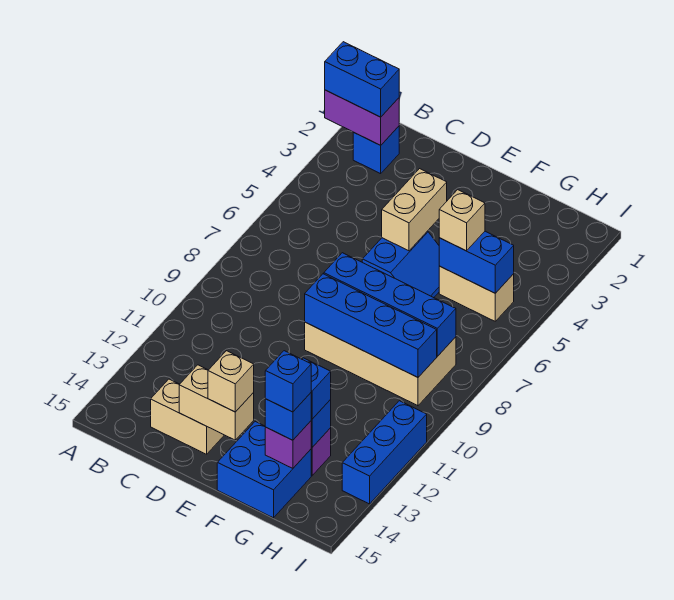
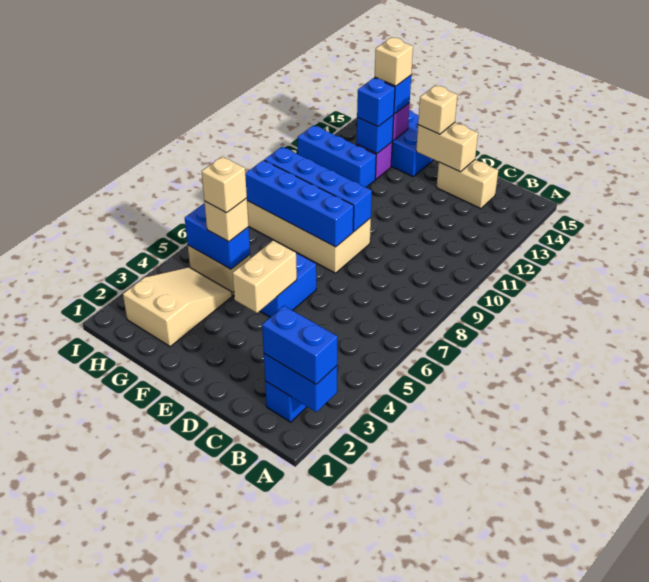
purple brick A2:B2 level 2 -> blue brick A2:B2 level 2
none -> tan slope G2:H4 level 1 top 2
none -> tan brick G5 level 4
blue brick G14 level 4 -> tan brick G14 level 4
blue brick I11:I13 level 1 -> blue brick G12:I12 level 1

